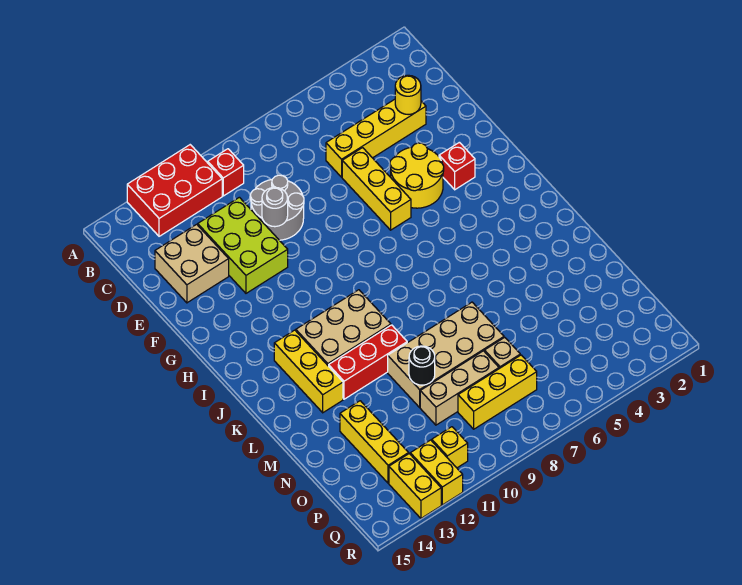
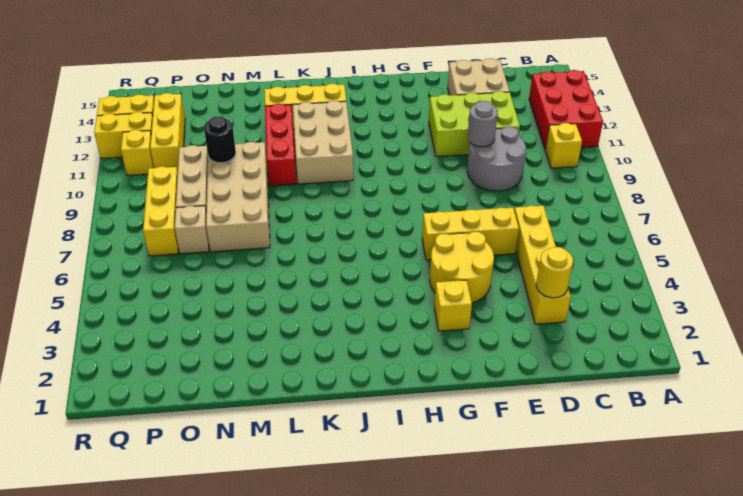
red brick B10 level 1 -> yellow brick B10 level 1
red brick G3 level 1 -> yellow brick G3 level 1
yellow brick N13:P13 level 1 -> yellow brick P11:P13 level 1

